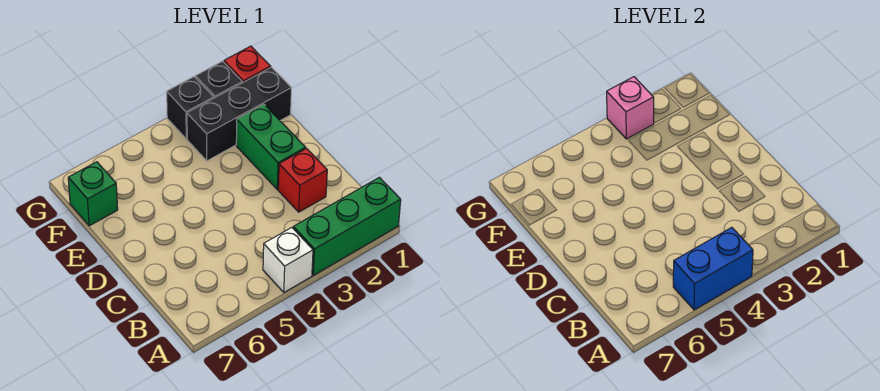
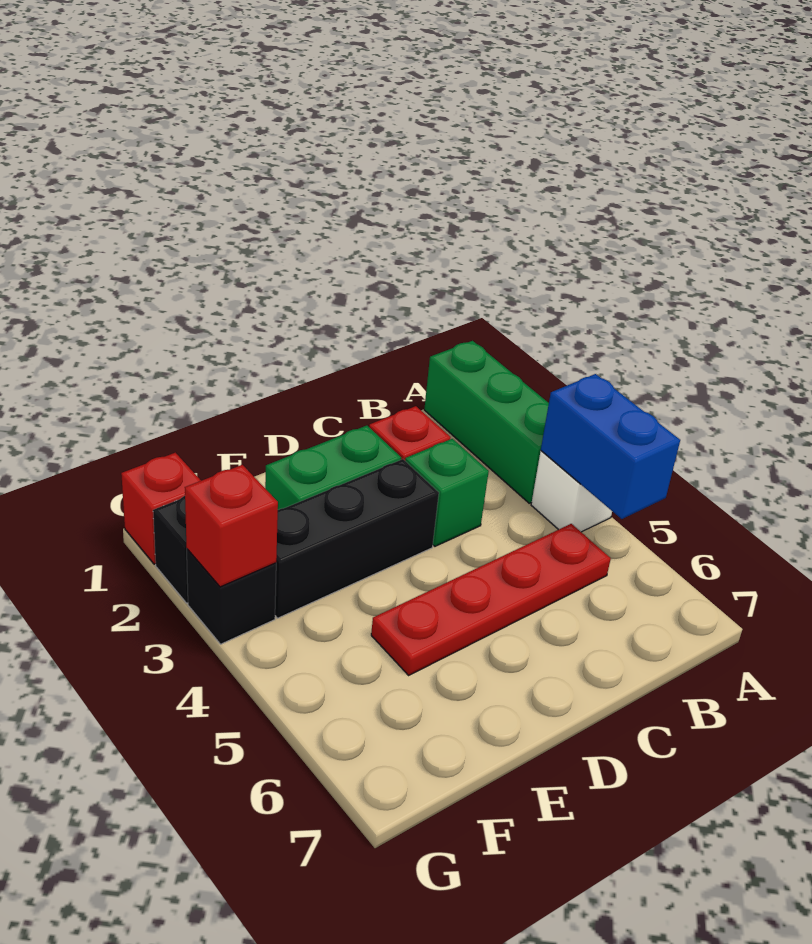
none -> red plate B5:E5 level 1
black brick F1:F3 level 1 -> black brick D3:F3 level 1
green brick F7 level 1 -> green brick C3 level 1
pink brick G3 level 2 -> red brick G3 level 2

